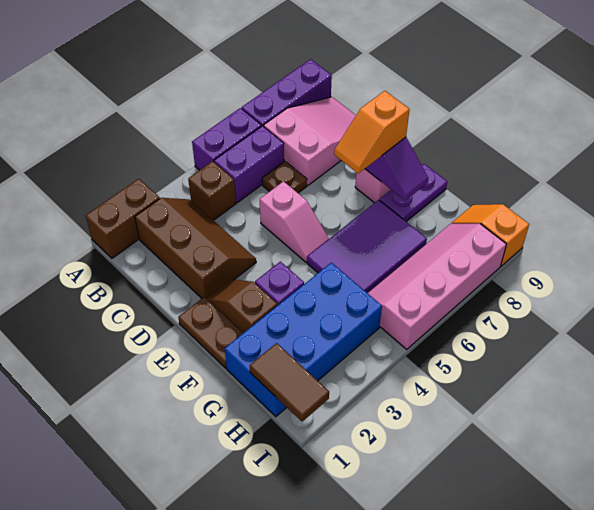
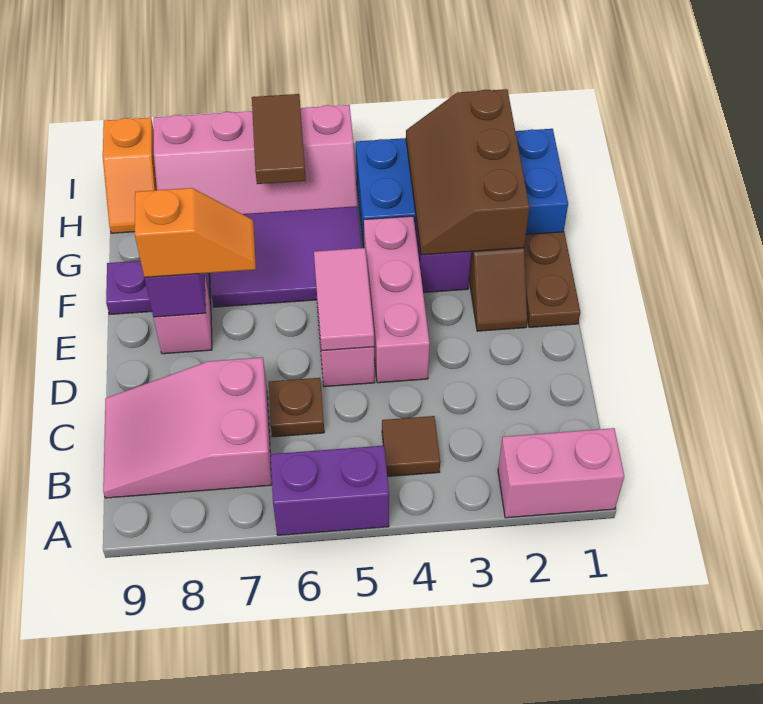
brown brick A1:A2 level 1 -> pink brick A1:A2 level 1
purple brick A7:A9 level 1 -> none
brown slope B2:D3 level 1 top 2 -> brown slope F2:H3 level 2 top 2
brown brick B4 level 1 -> brown tile B4 level 1
purple brick B5:B6 level 1 -> none
none -> pink brick D4:F4 level 1
none -> pink tile D5:E5 level 2
brown tile H1:I1 level 2 -> brown tile H6:I6 level 2

